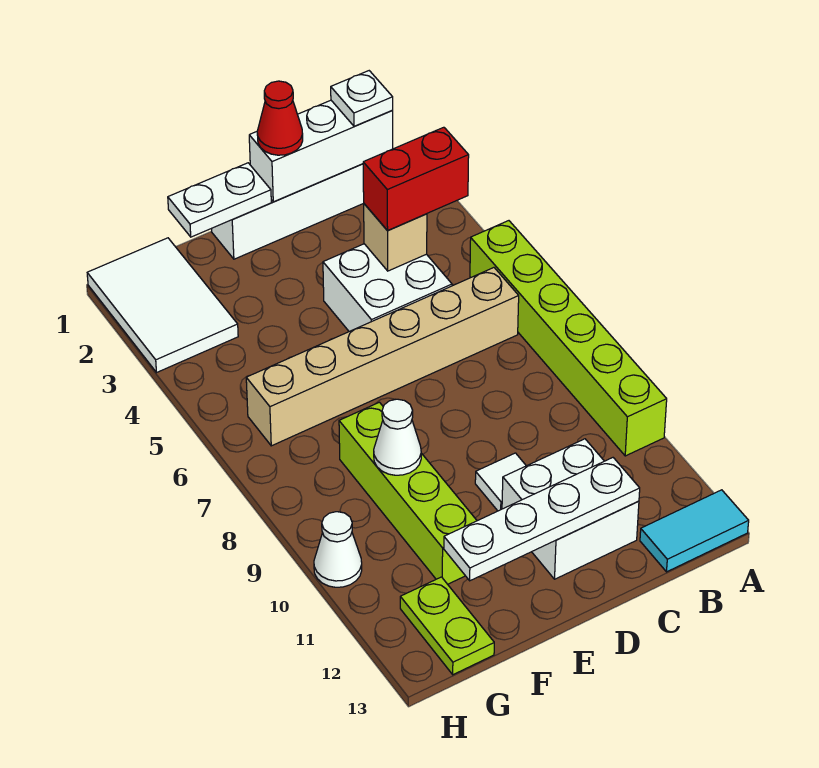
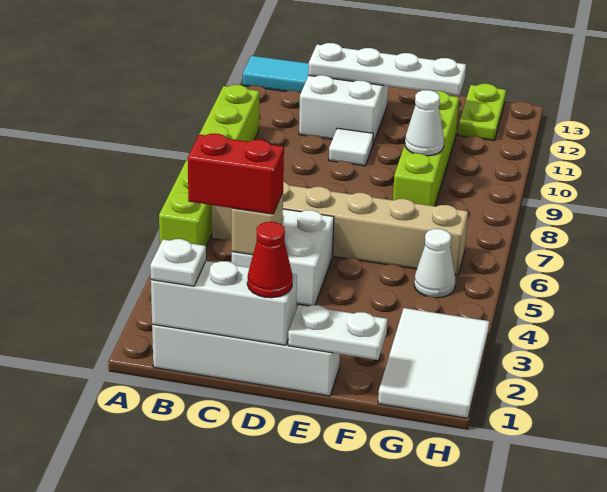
white cone H10 level 1 -> white cone G5 level 1

